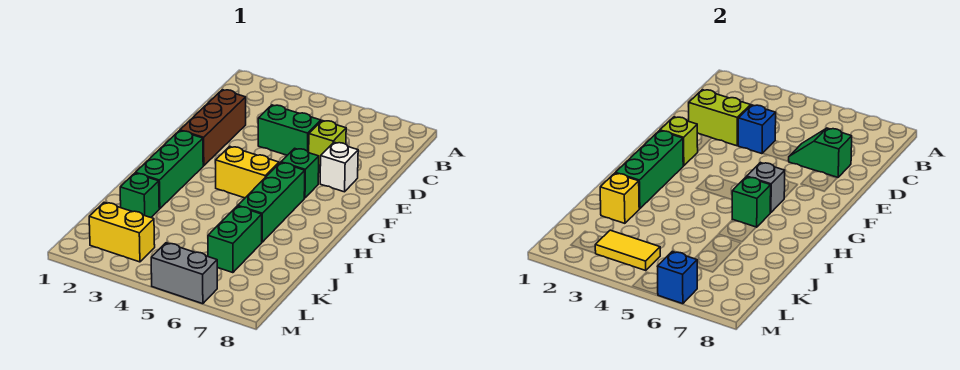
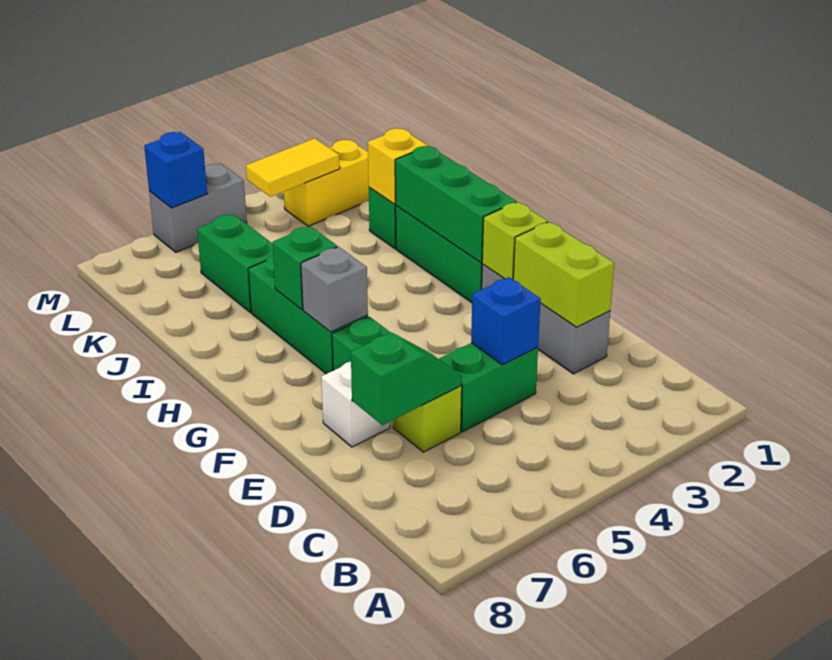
brown brick D2:F2 level 1 -> grey brick D2:F2 level 1
lime brick D2:D3 level 2 -> lime brick D2:E2 level 2
yellow brick G4:G5 level 1 -> none

